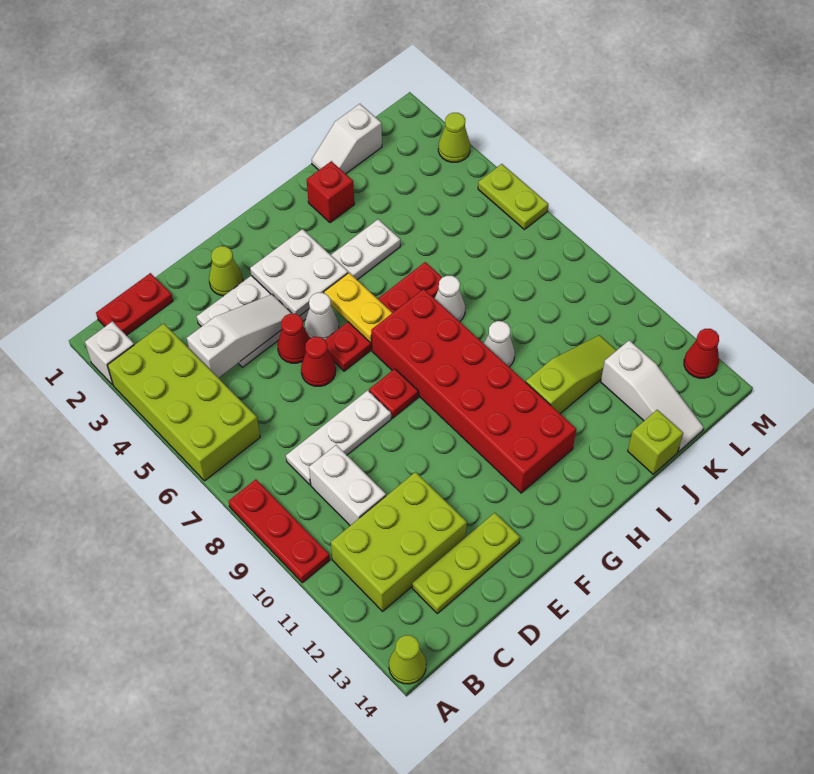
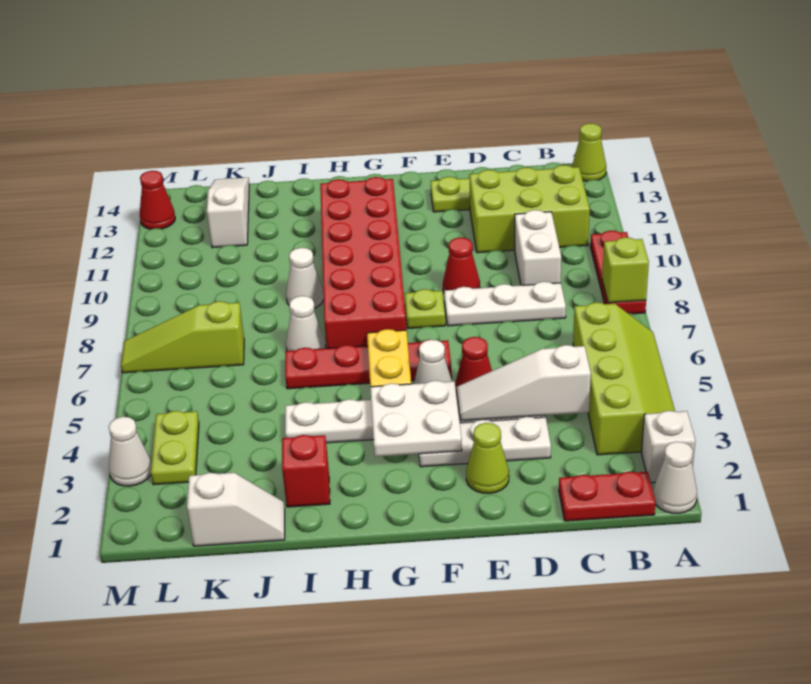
none -> white cone A1 level 1
lime brick A3:B6 level 1 -> lime slope A3:B6 level 1 top B
red cone E6 level 1 -> red cone E9 level 1
red plate F8 level 1 -> lime plate F8 level 1
lime slope I11:K11 level 1 top I -> lime slope K7:M7 level 1 top K
lime brick J14 level 1 -> lime brick A8 level 2
lime cone M3 level 1 -> white cone M3 level 1
lime plate M5:M6 level 1 -> lime plate L3:L4 level 1

